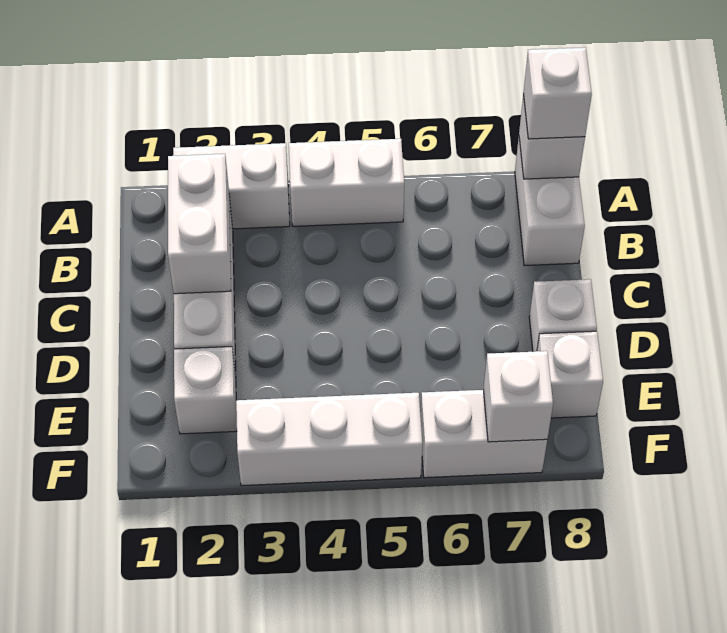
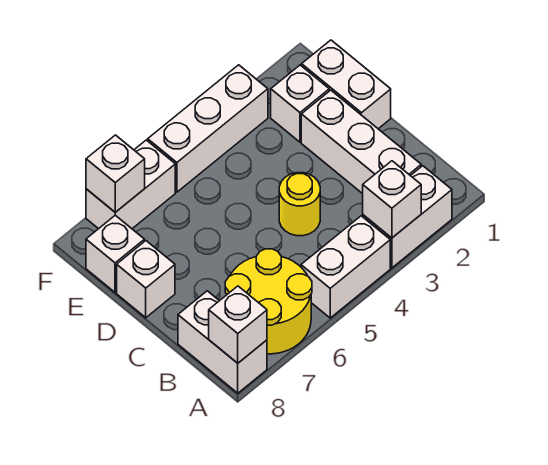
none -> yellow round brick A6:B7 level 1
white brick A8 level 3 -> white brick A3 level 2
white brick B2:C2 level 2 -> white brick D1:E1 level 1
none -> yellow round brick C4 level 1

